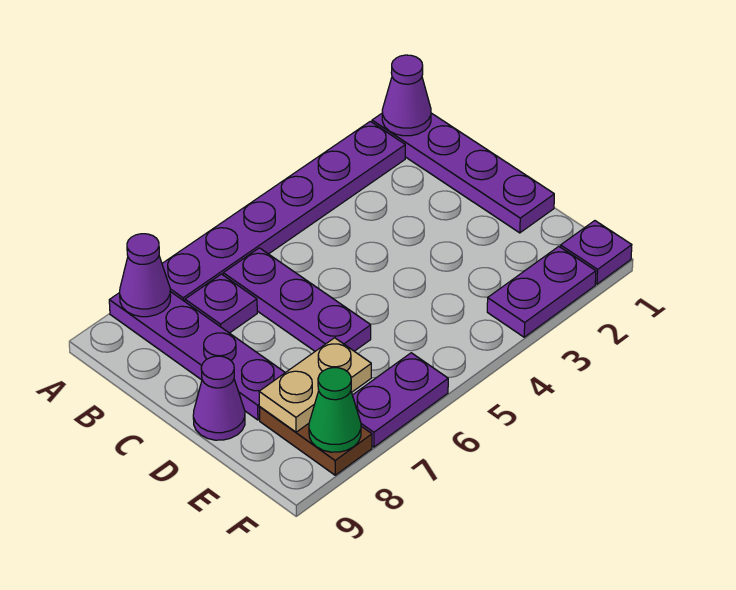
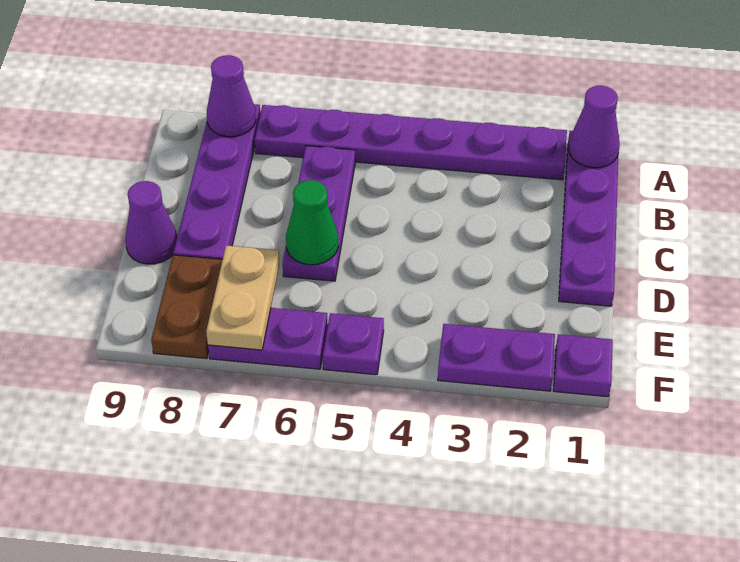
purple plate B7 level 1 -> purple plate F5 level 1
tan plate E7:E8 level 2 -> tan plate E7:F7 level 2
green cone F8 level 2 -> green cone D6 level 2

